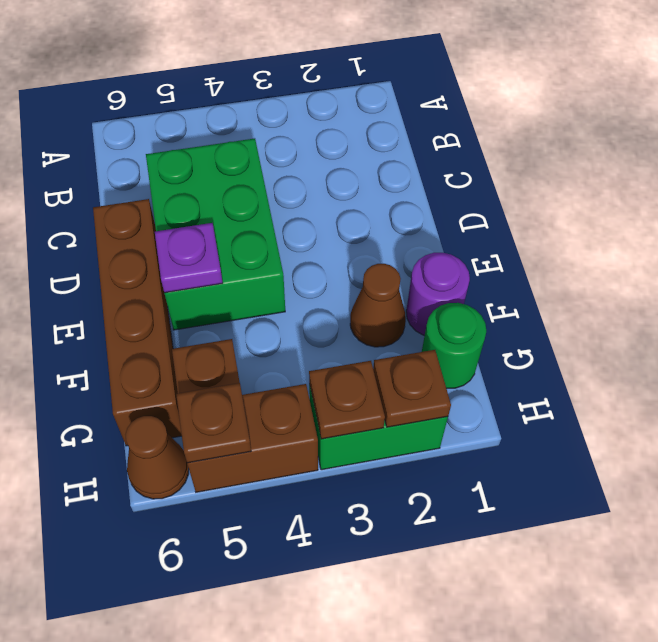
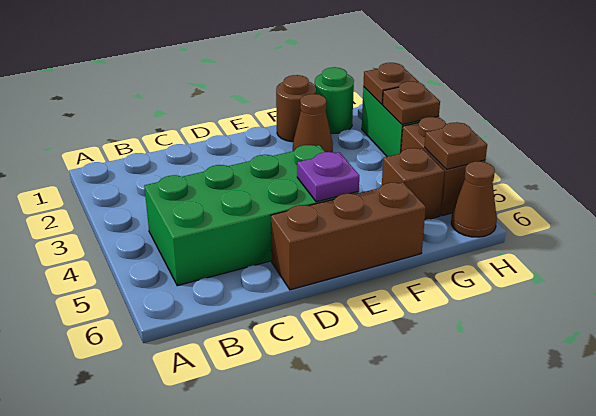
green brick C4:E5 level 1 -> green brick B4:E5 level 1
brown brick D6:G6 level 1 -> brown brick D6:F6 level 1
purple round brick F1 level 1 -> brown round brick F1 level 1

